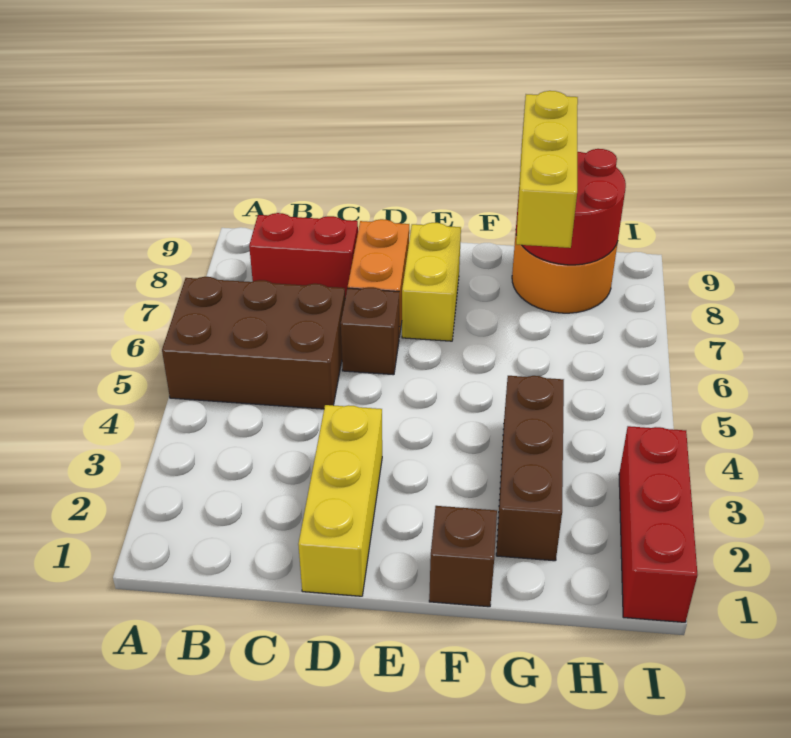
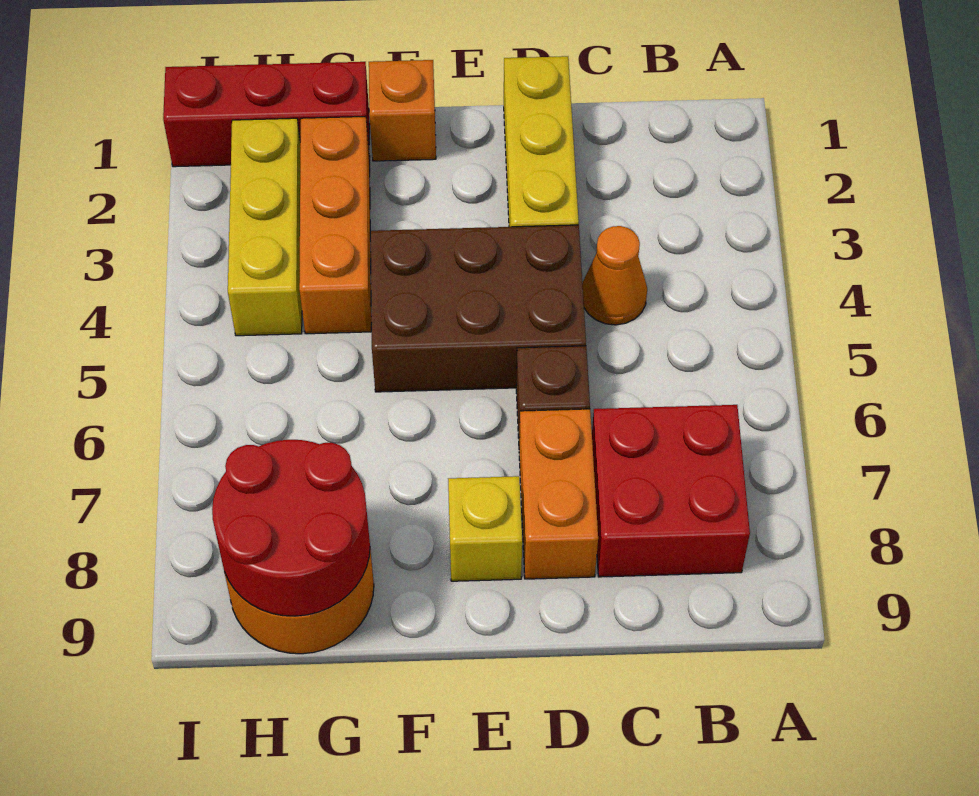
brown brick A5:C6 level 1 -> brown brick D4:F5 level 1
red brick B8:C8 level 1 -> red brick B7:C8 level 1
none -> orange cone C4 level 1
yellow brick E7:E8 level 1 -> yellow brick E8 level 1
brown brick F1 level 1 -> orange brick F1 level 1
brown brick G2:G4 level 1 -> orange brick G2:G4 level 1
yellow brick G7:G9 level 3 -> yellow brick H2:H4 level 1
red brick I1:I3 level 1 -> red brick G1:I1 level 1

